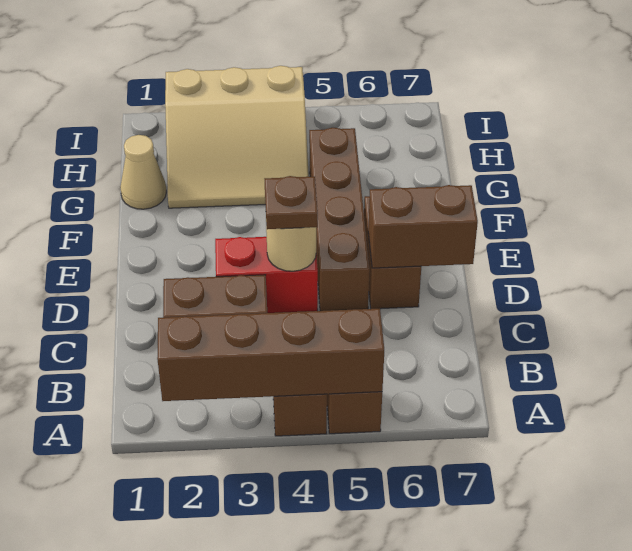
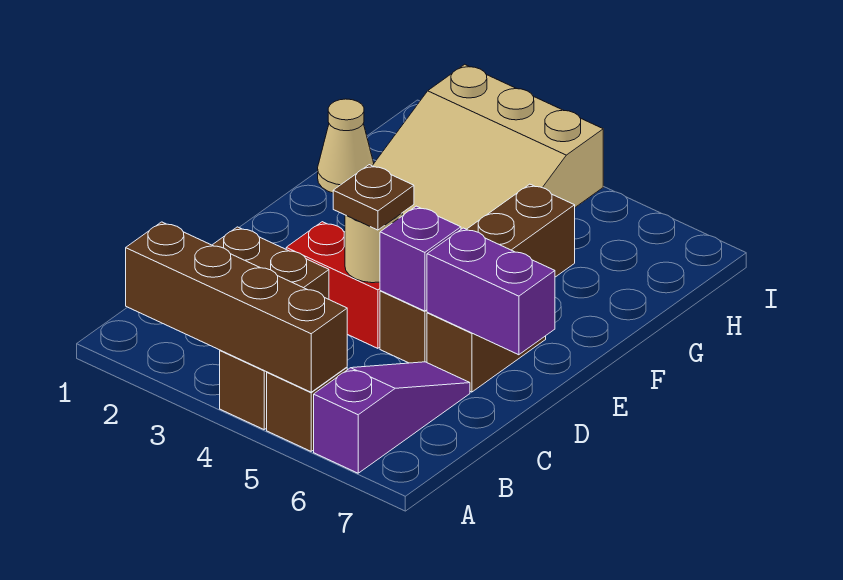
none -> purple slope A6:C6 level 1 top A
none -> purple brick D5 level 2
brown brick D6:D7 level 2 -> purple brick D6:D7 level 2

